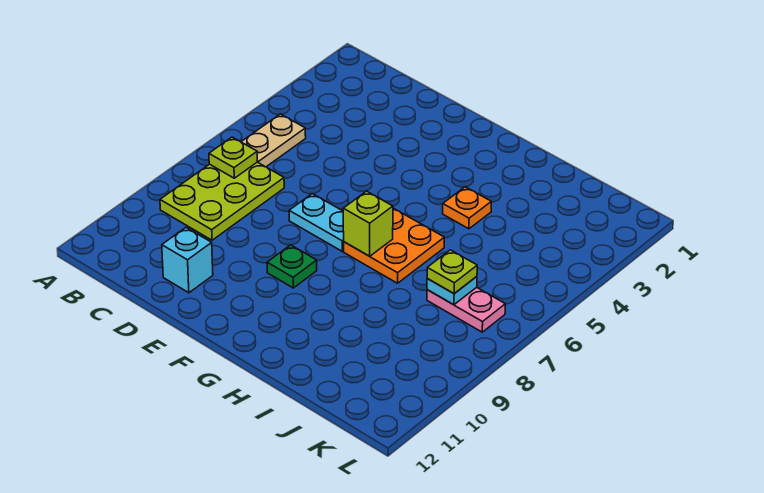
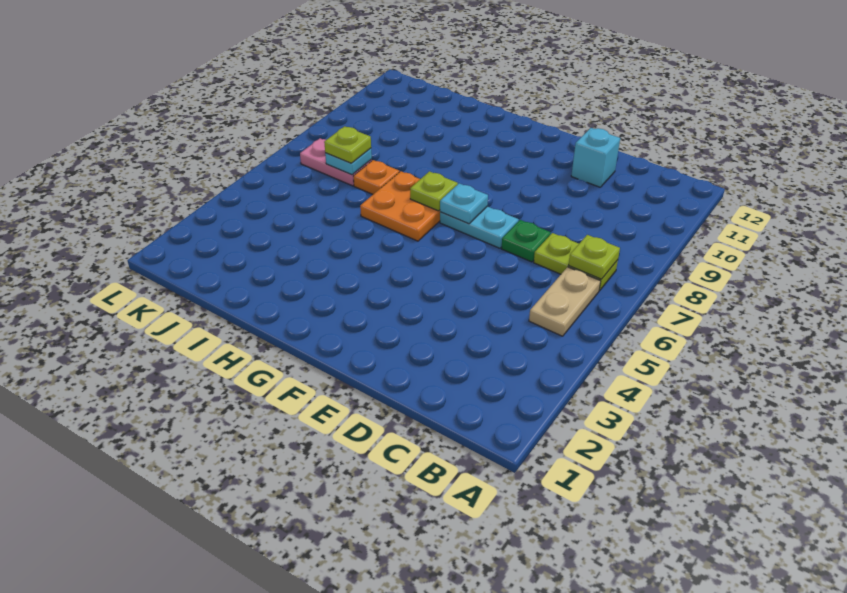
lime plate B7:C9 level 1 -> lime plate B7:C7 level 1
none -> cyan plate F7 level 2
green plate F9 level 1 -> green plate D7 level 1
lime brick G7 level 2 -> lime plate G7 level 2
orange plate H4 level 1 -> orange plate I7 level 1

